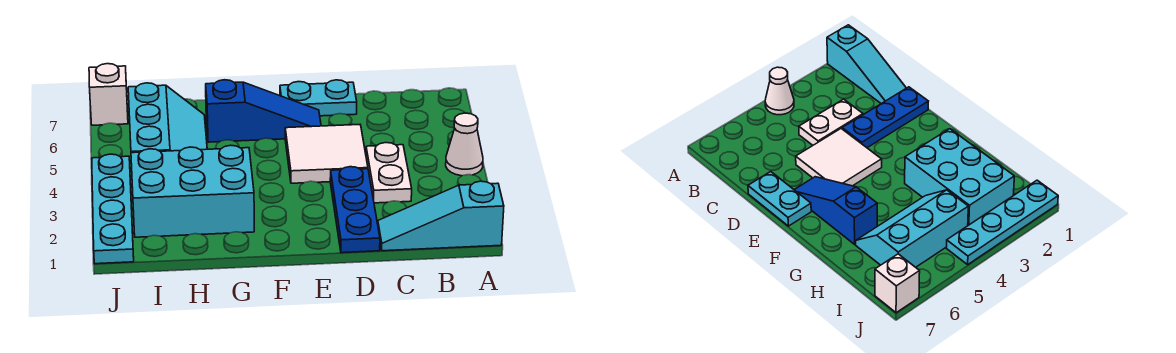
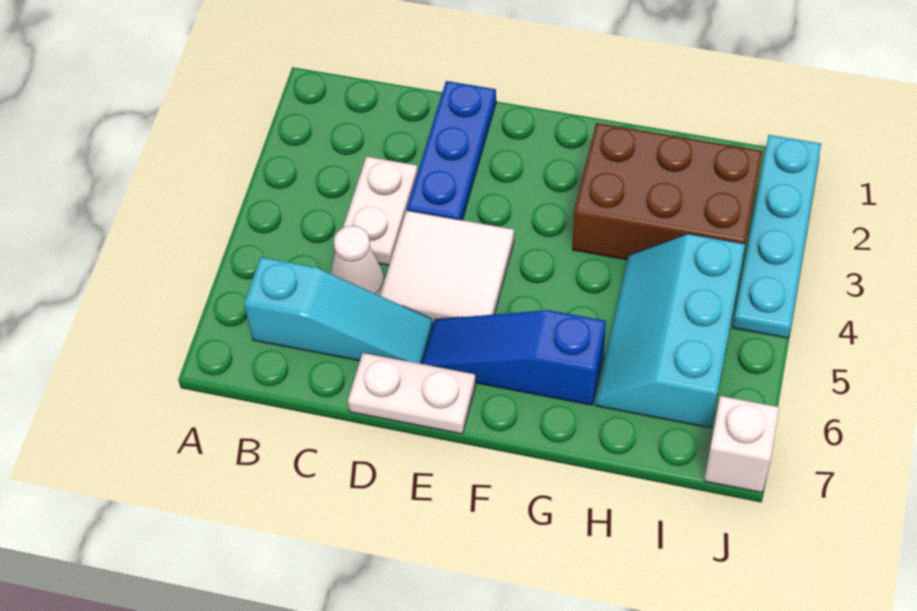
cyan slope A1:C1 level 1 top A -> cyan slope B6:D6 level 1 top B
white cone A4 level 1 -> white cone C5 level 1
cyan plate D7:E7 level 1 -> white plate D7:E7 level 1
cyan brick G2:I3 level 1 -> brown brick G2:I3 level 1

